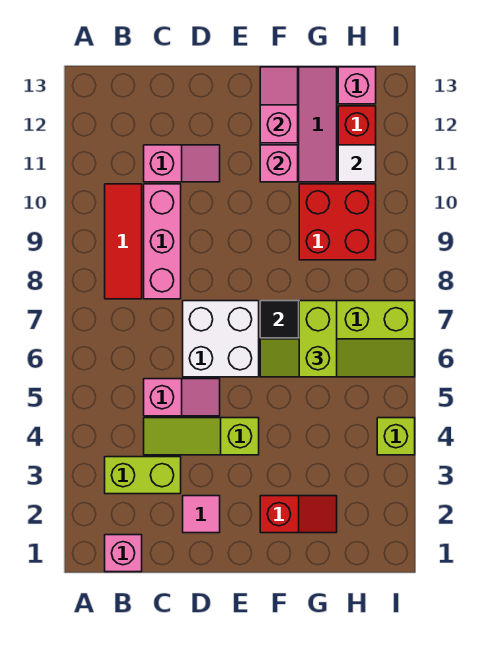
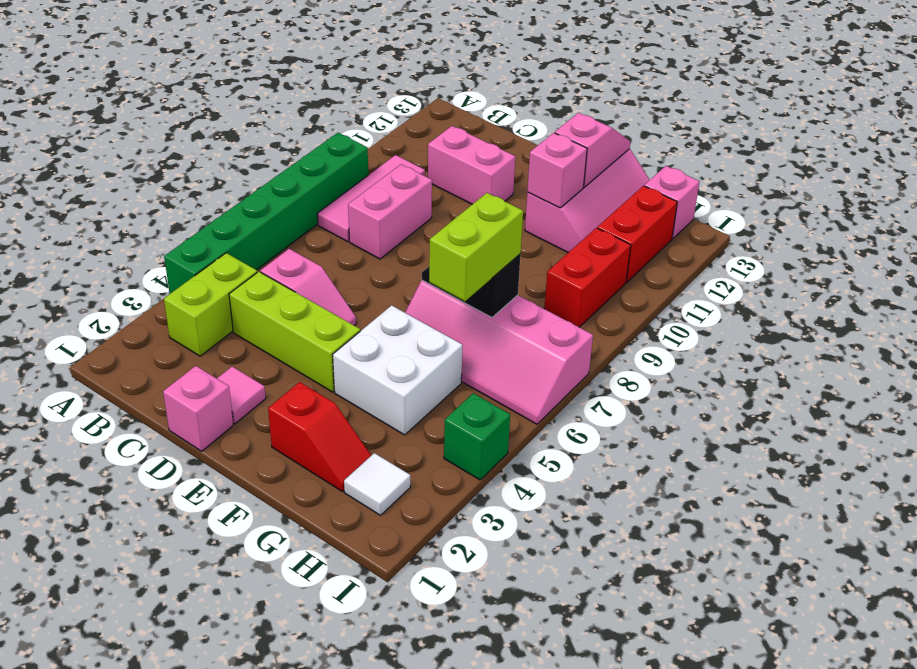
none -> green brick A4:A9 level 1
pink brick B1 level 1 -> pink brick D1 level 1
lime brick B3:C3 level 1 -> lime brick B3:B4 level 1
red tile B8:B10 level 1 -> pink tile B8:B10 level 1
lime slope C4:E4 level 1 top E -> lime brick C4:E4 level 1
pink brick C8:C10 level 1 -> pink brick C8:C9 level 1
pink slope C11:D11 level 1 top C -> pink brick C11:D11 level 1
white brick D6:E7 level 1 -> white brick F4:G5 level 1
lime slope F6:I7 level 1 top 7 -> pink slope F6:I7 level 1 top 7
red brick G9:H10 level 1 -> red brick H9:H10 level 1
white tile H11 level 2 -> white tile H2 level 1
lime brick I4 level 1 -> green brick I4 level 1

